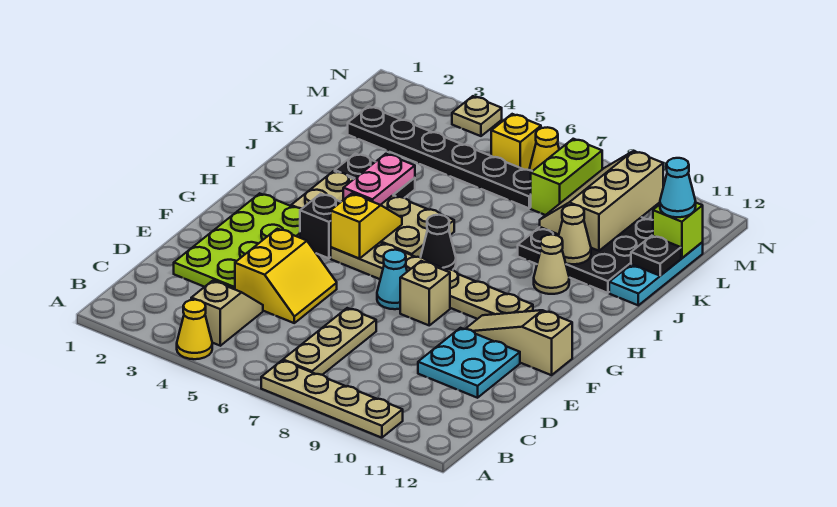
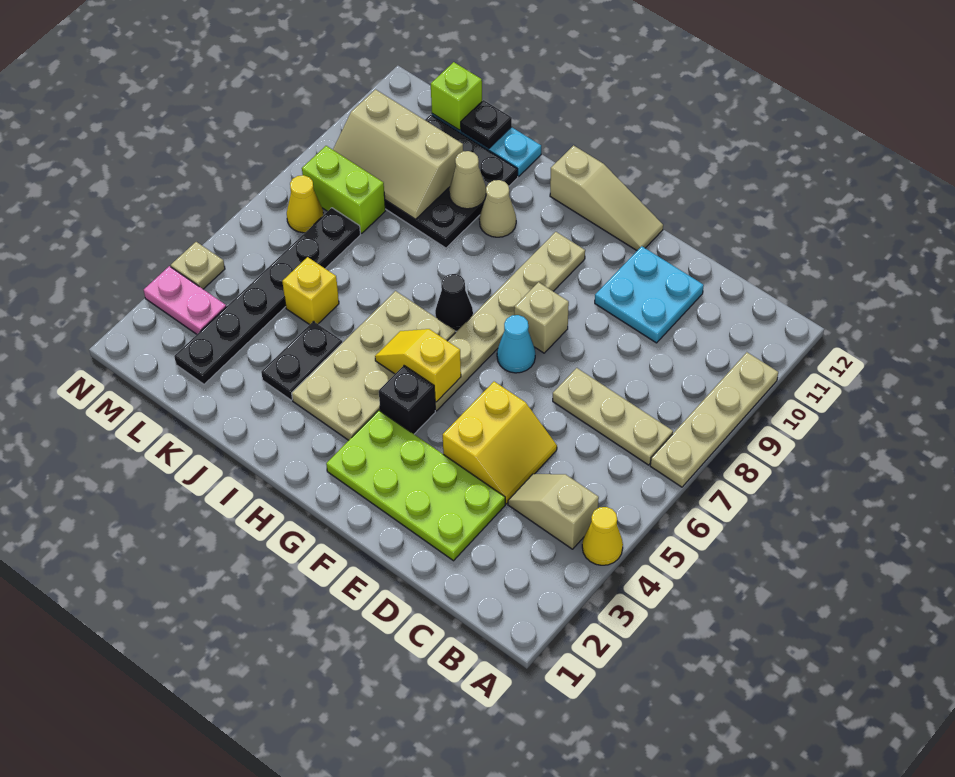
yellow slope D4:E5 level 1 top 4 -> yellow slope D4:E5 level 1 top E
tan slope F10:F12 level 1 top 12 -> tan slope F12:H12 level 1 top H
pink plate I4:J4 level 2 -> pink plate M3:N3 level 1
cyan cone L12 level 3 -> none
yellow brick M6 level 1 -> yellow brick K5 level 1

